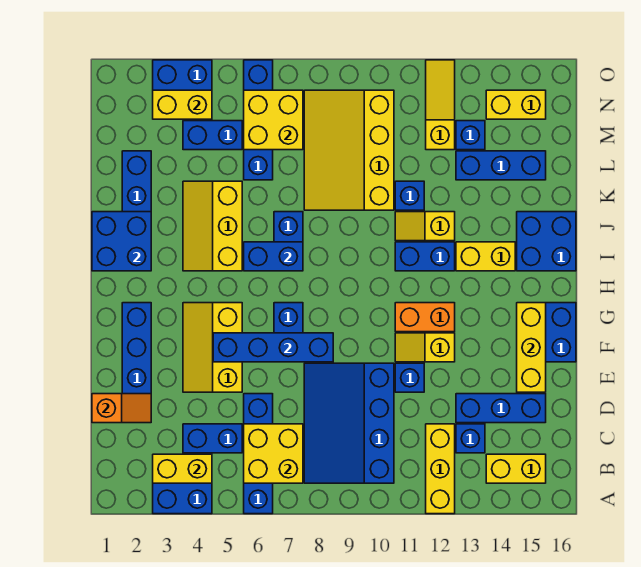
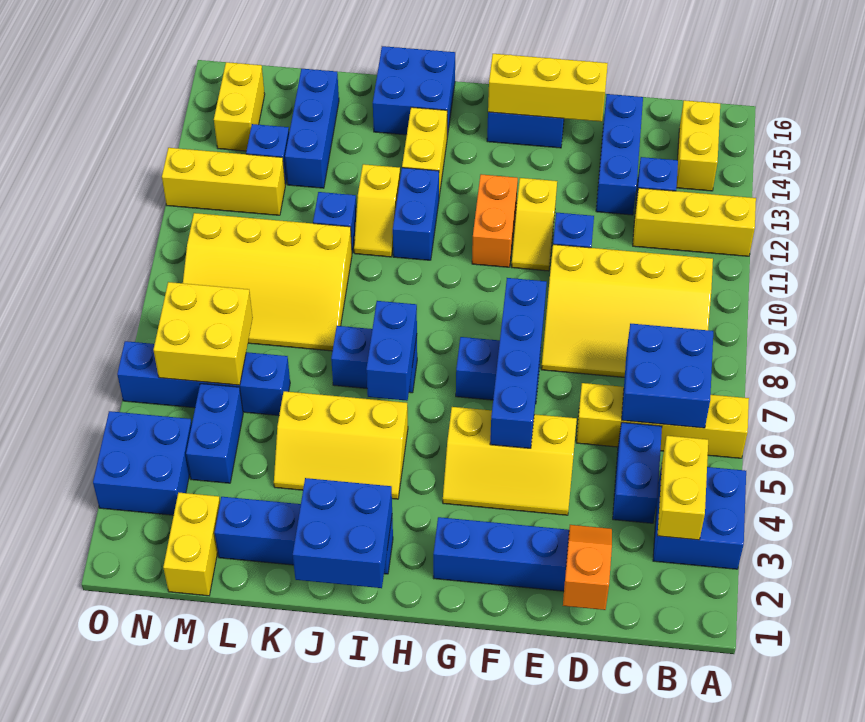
blue brick A6:D6 level 1 -> yellow brick A6:D6 level 1
yellow brick B6:C7 level 2 -> blue brick B6:C7 level 2
blue slope B8:E10 level 1 top 10 -> yellow slope B8:E10 level 1 top 10
yellow slope M12:O12 level 1 top M -> yellow brick M12:O12 level 1
yellow brick N3:N4 level 2 -> yellow brick M1:M2 level 1

